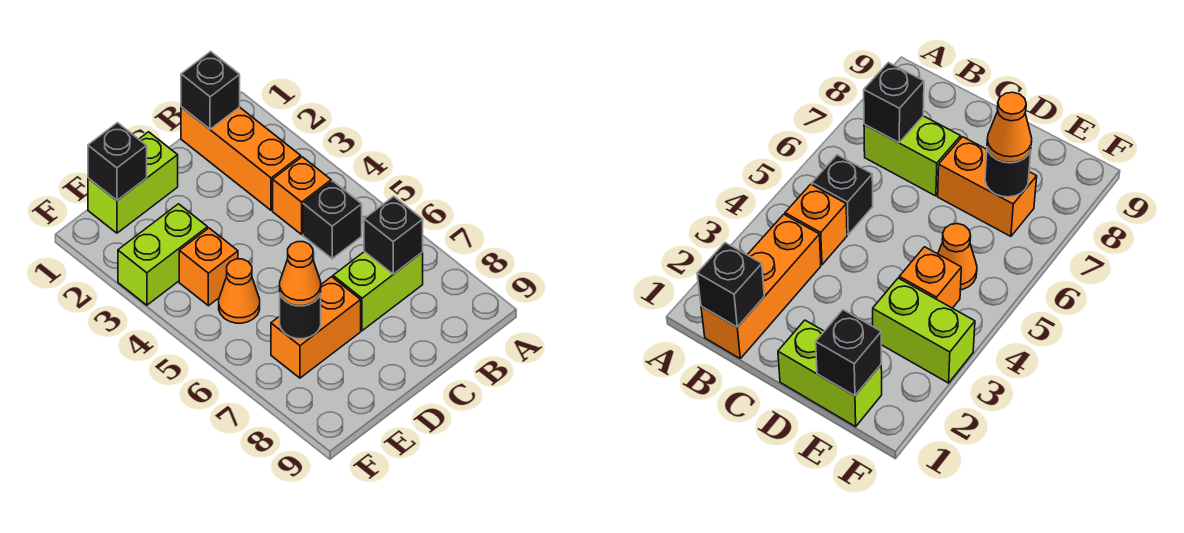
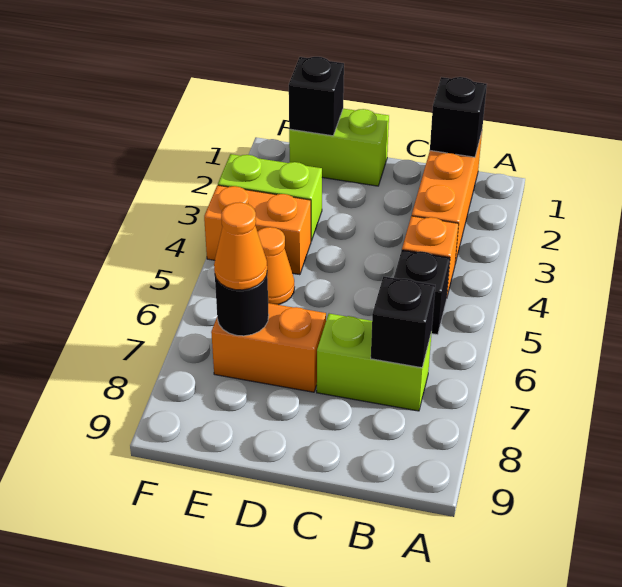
orange brick E4 level 1 -> orange brick E4:F4 level 1

